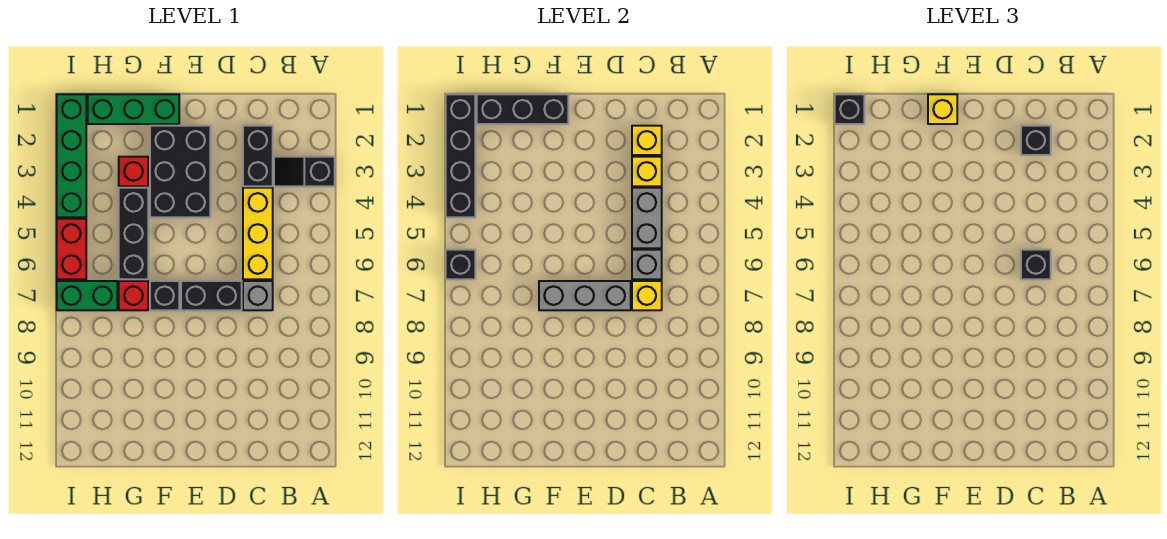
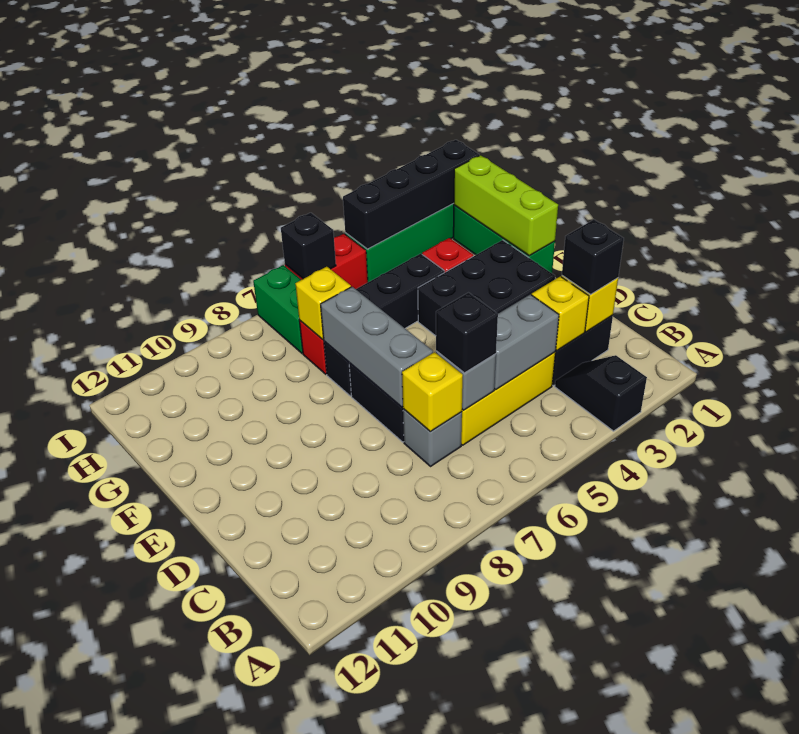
black brick F1:H1 level 2 -> lime brick F1:H1 level 2
yellow brick F1 level 3 -> yellow brick G7 level 2
black brick I1 level 3 -> none

